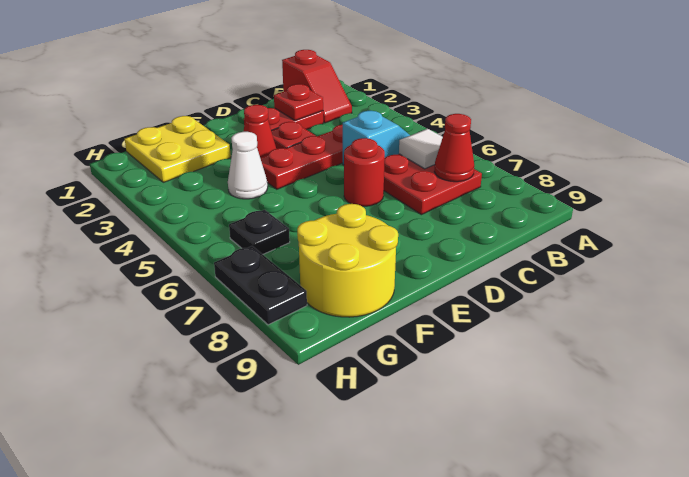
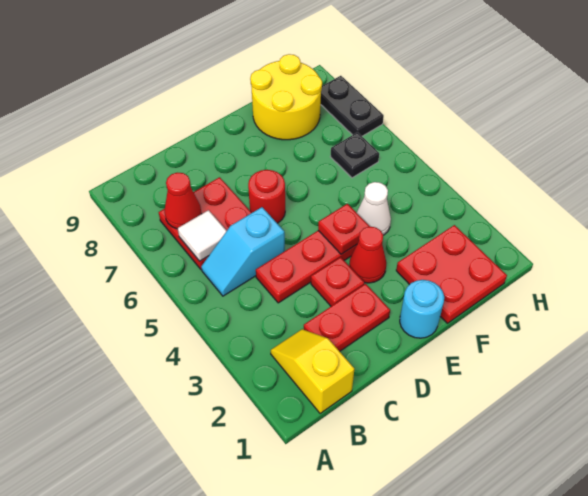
red slope B1:B2 level 1 top 1 -> yellow slope B1:B2 level 1 top 1
red plate C2 level 2 -> red plate E4 level 2
none -> cyan round brick E1 level 1
yellow plate F1:G2 level 1 -> red plate F1:G2 level 1

